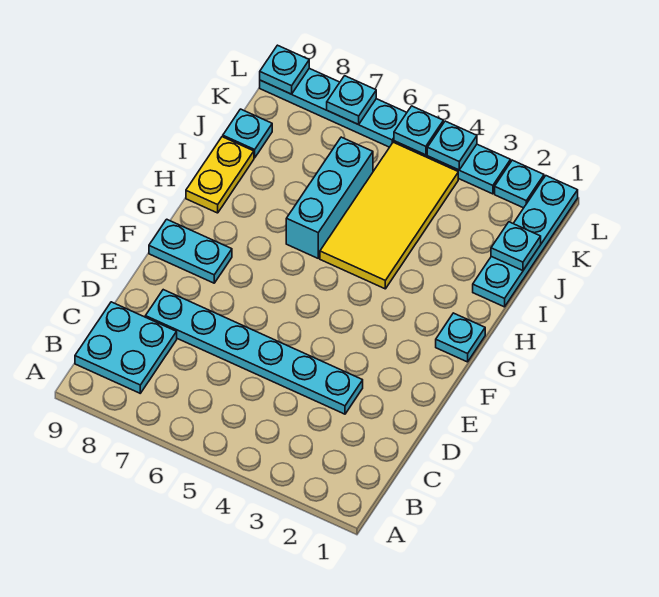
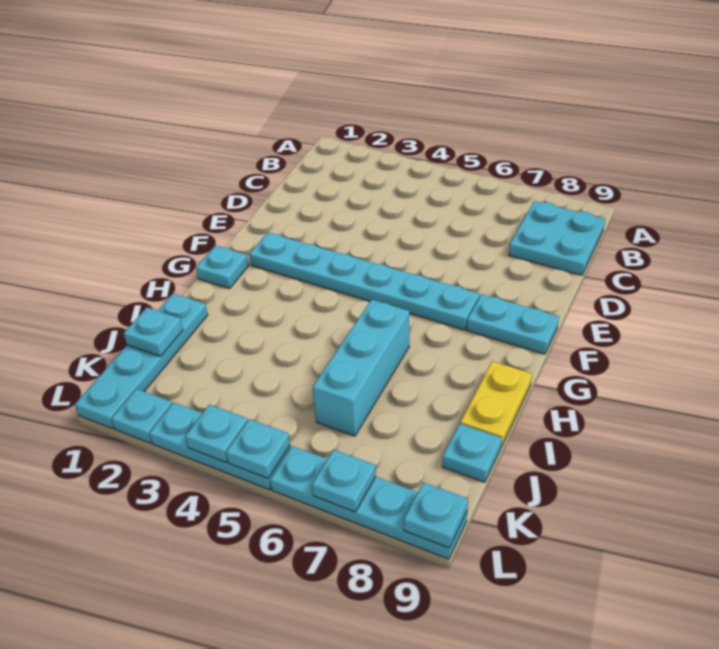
cyan plate D3:D8 level 1 -> cyan plate F2:F7 level 1
yellow tile H4:K5 level 1 -> none

